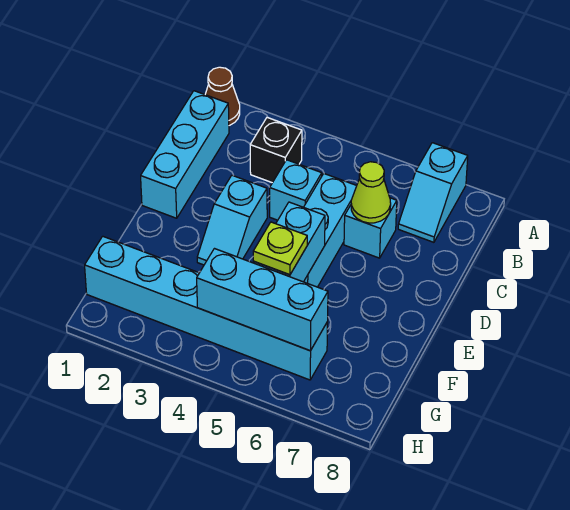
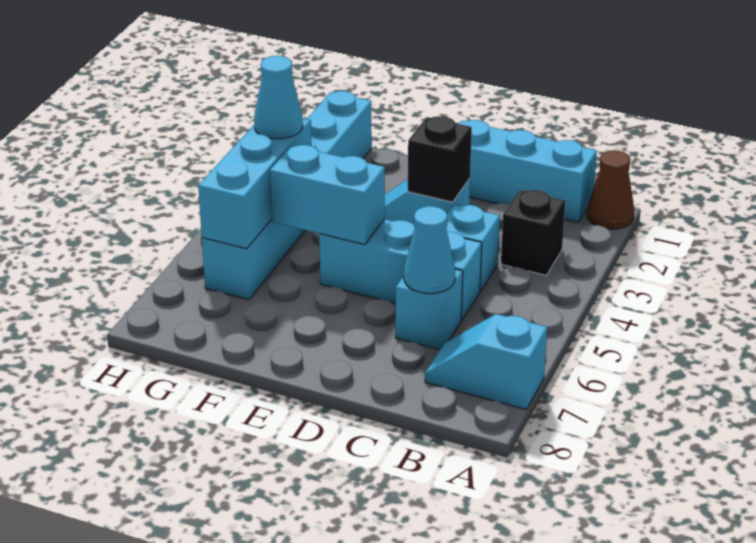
lime cone C6 level 2 -> cyan cone C6 level 2
none -> black brick D3 level 2
lime plate F5 level 3 -> none
none -> cyan cone G4 level 3

